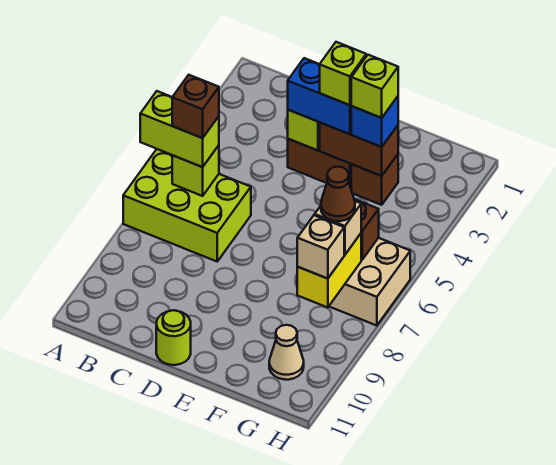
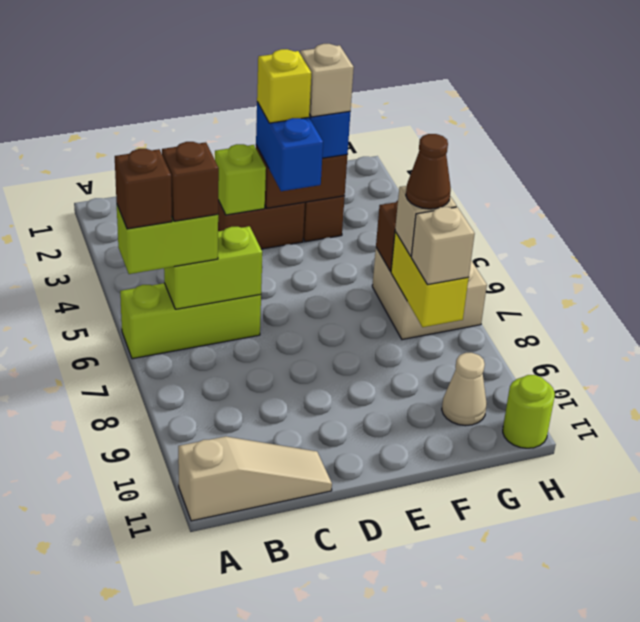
lime brick A6:C7 level 1 -> lime brick A6:C6 level 1
none -> brown brick A6 level 4
none -> tan slope A11:C11 level 1 top A
lime brick B6 level 2 -> lime brick B6:C6 level 2
blue brick D3:E3 level 3 -> blue brick E3:E4 level 3
lime round brick D11 level 1 -> lime round brick H11 level 1
lime brick E3 level 4 -> yellow brick E3 level 4
lime brick F3 level 4 -> tan brick F3 level 4

